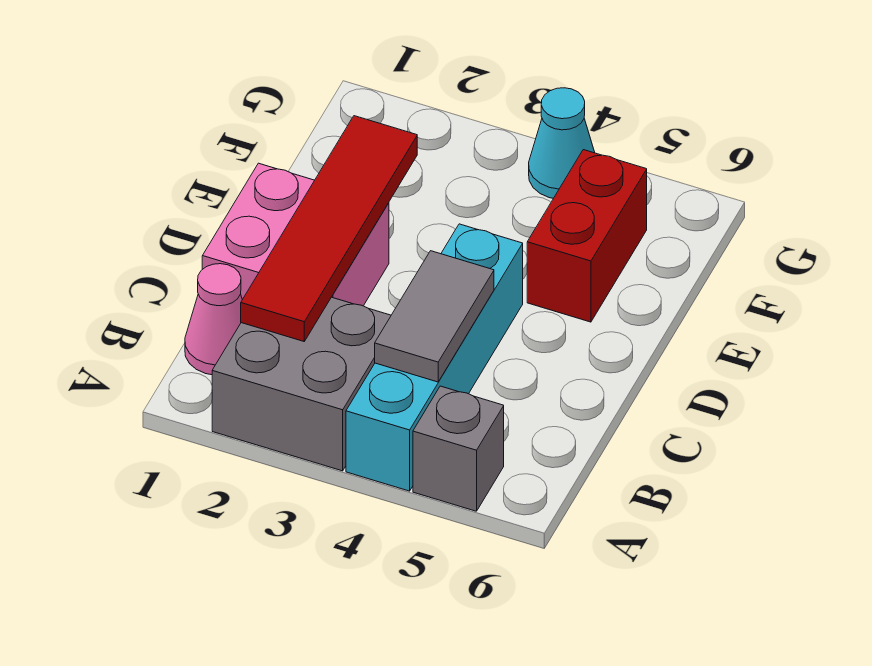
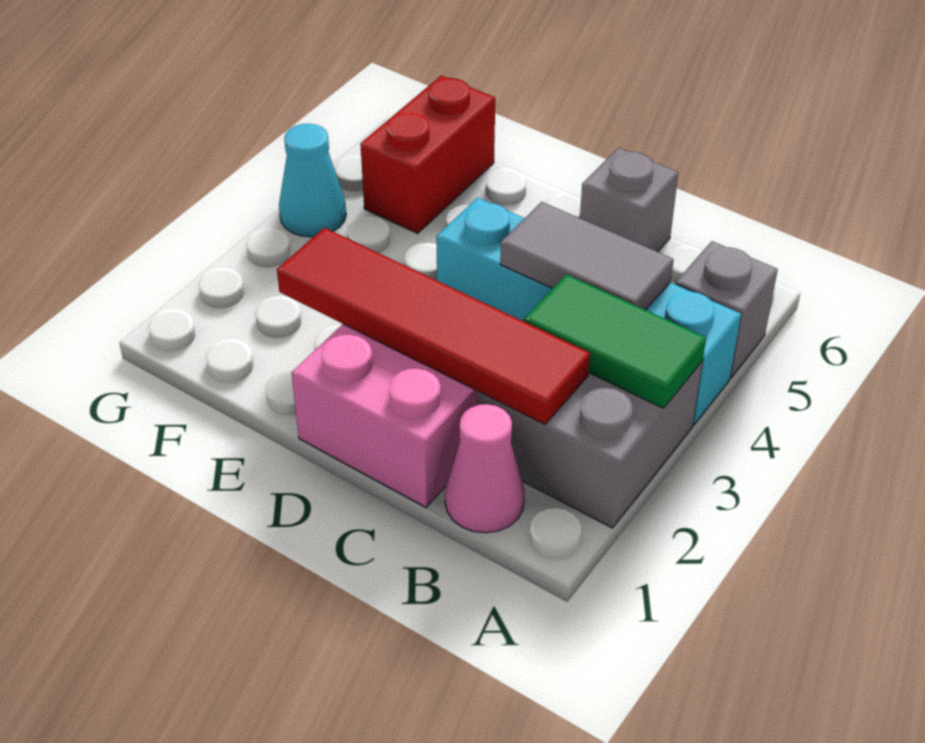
none -> green tile A3:B3 level 2
none -> grey brick C6 level 1
red brick E5:F5 level 1 -> red brick F5:F6 level 1

